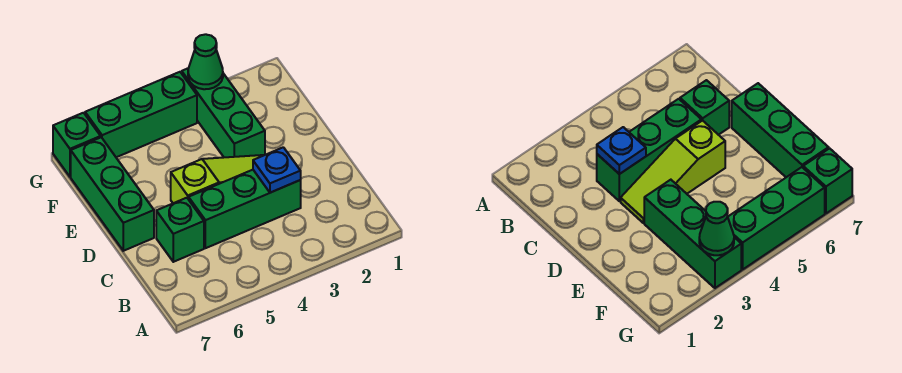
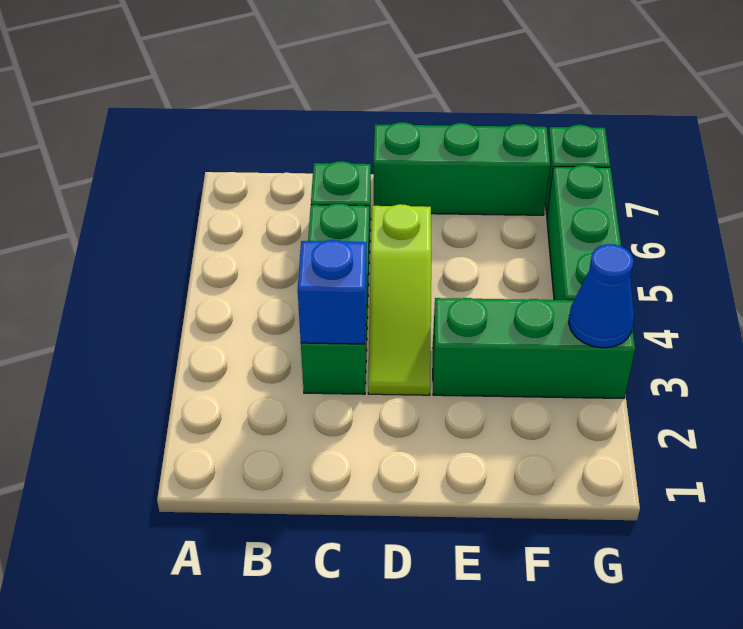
blue plate C3 level 2 -> blue brick C3 level 2
green cone G3 level 2 -> blue cone G3 level 2

